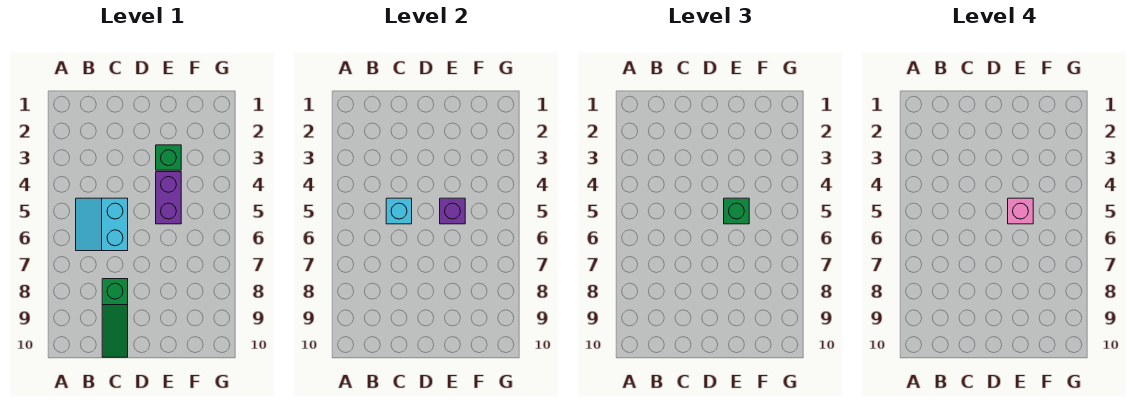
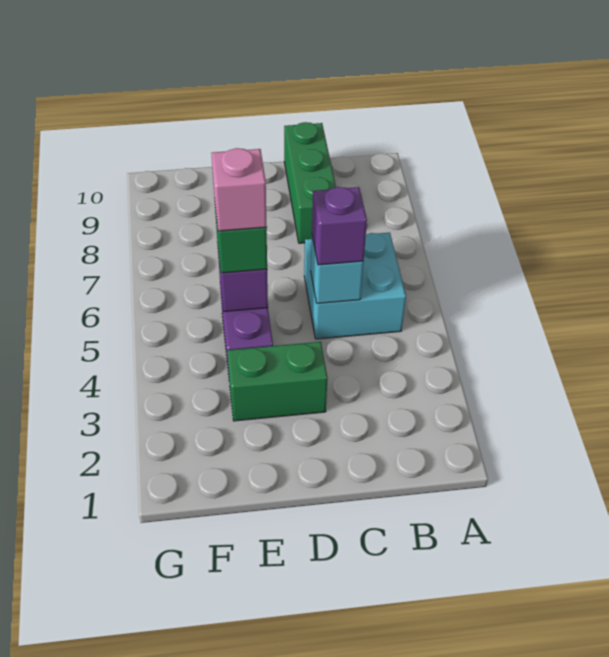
cyan slope B5:C6 level 1 top C -> cyan brick B5:C6 level 1
none -> purple brick C5 level 3
green slope C8:C10 level 1 top 8 -> green brick C8:C10 level 1
green brick E3 level 1 -> green brick D3:E3 level 1

